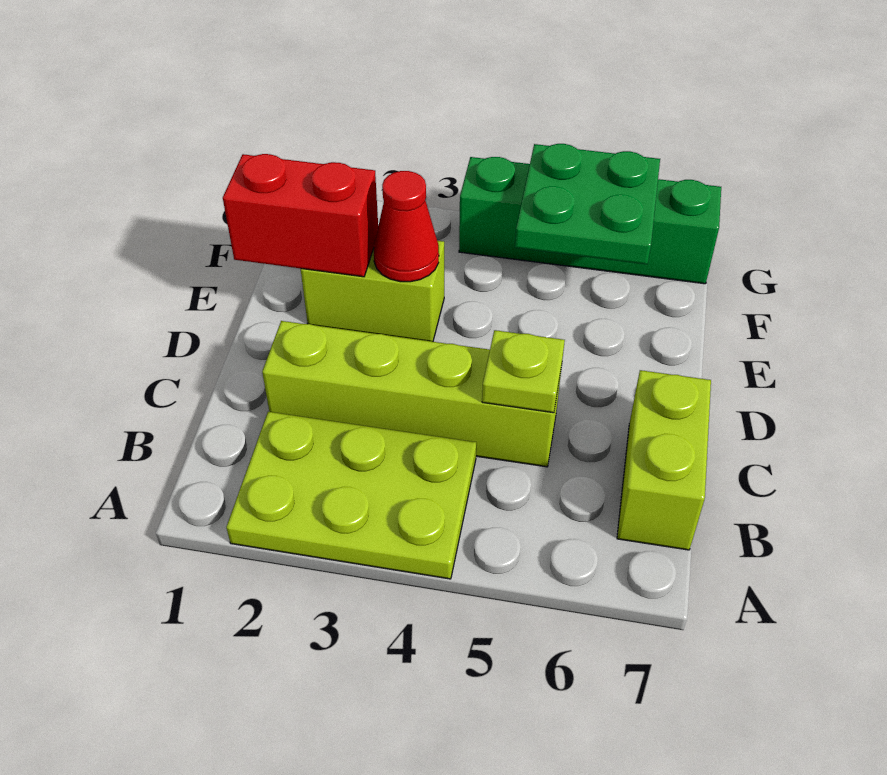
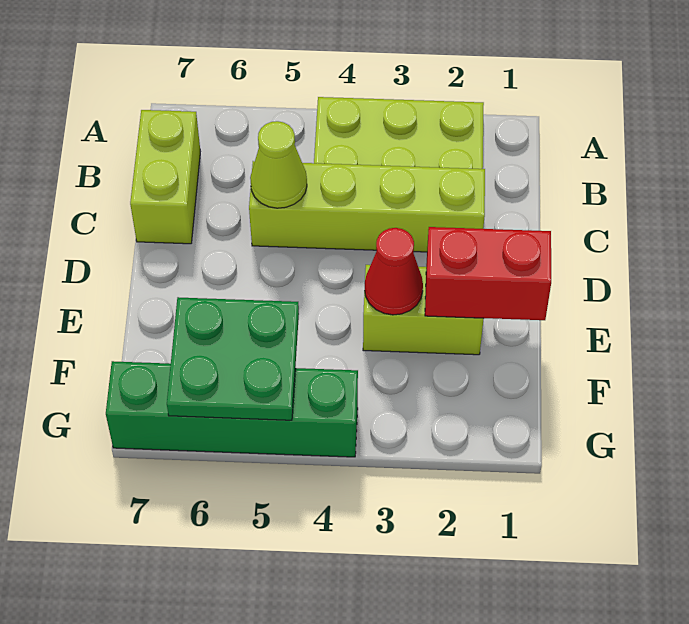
lime plate C5 level 2 -> lime cone C5 level 2

